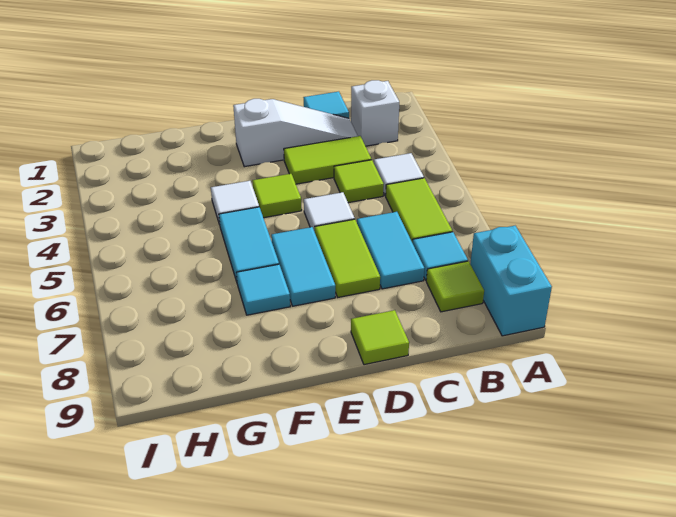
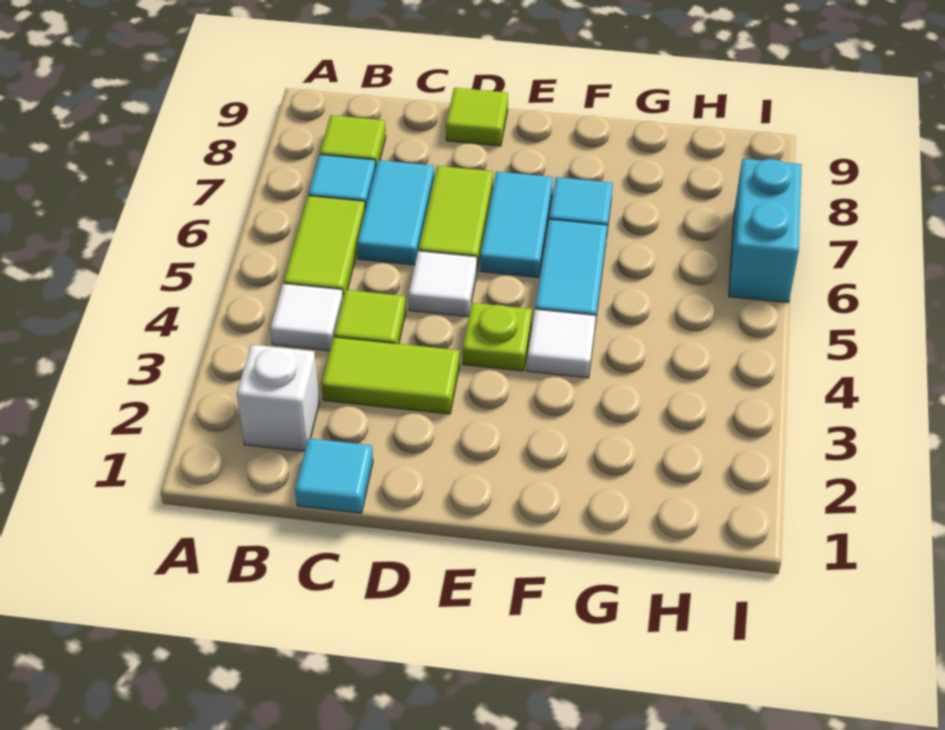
cyan brick A8:A9 level 1 -> cyan brick I6:I7 level 1
white slope C2:E2 level 1 top E -> none
lime tile E4 level 1 -> lime plate E4 level 1

